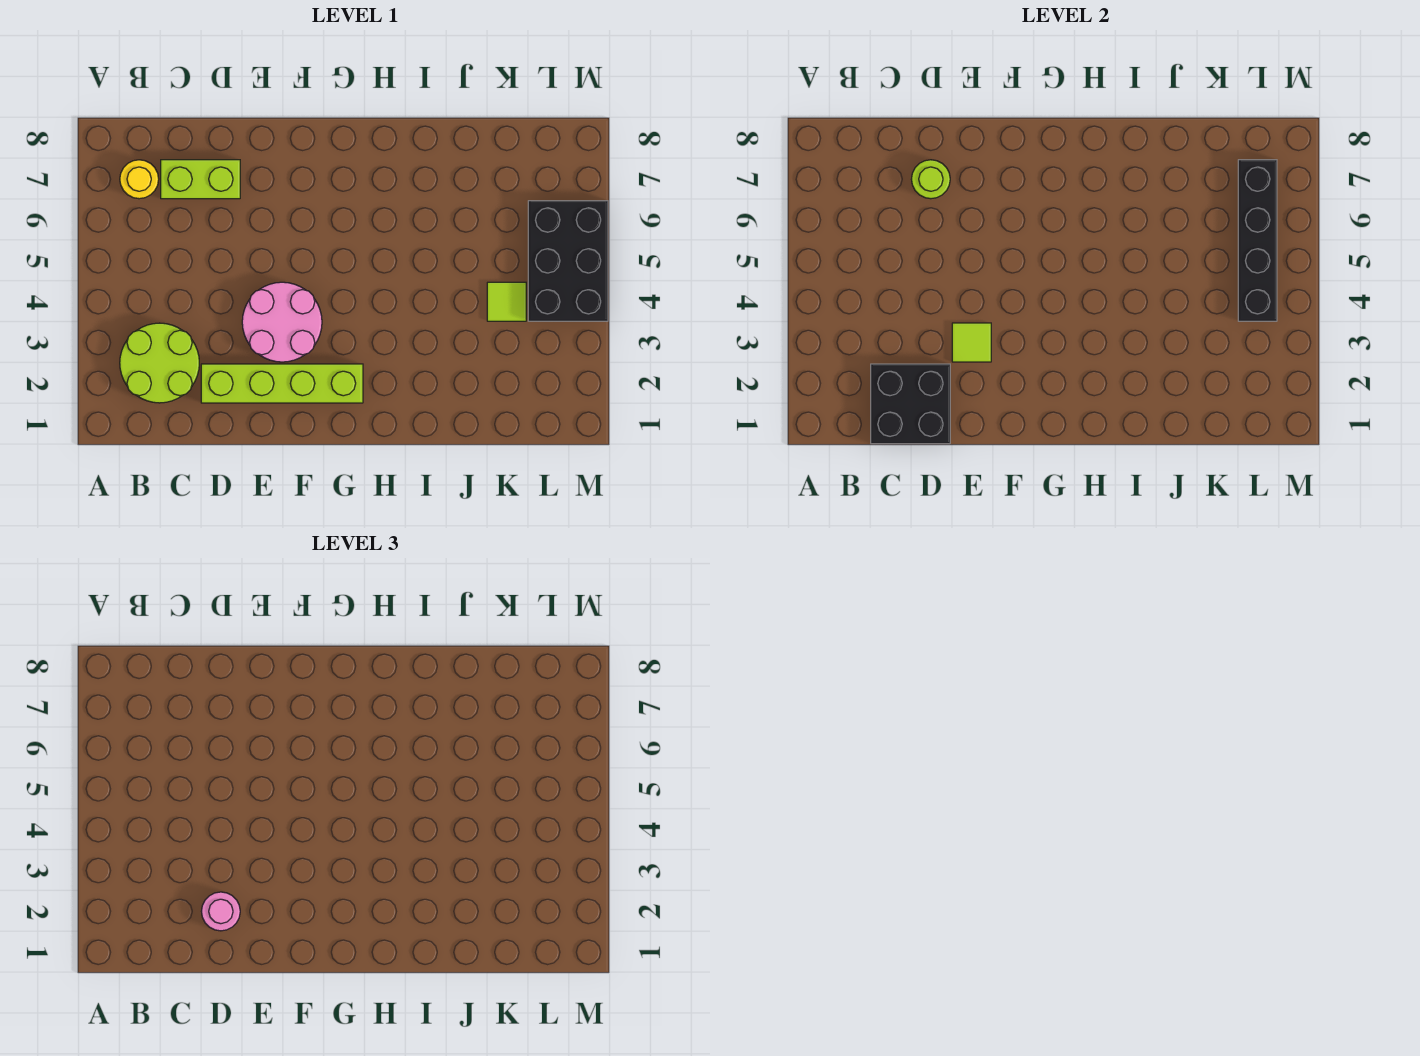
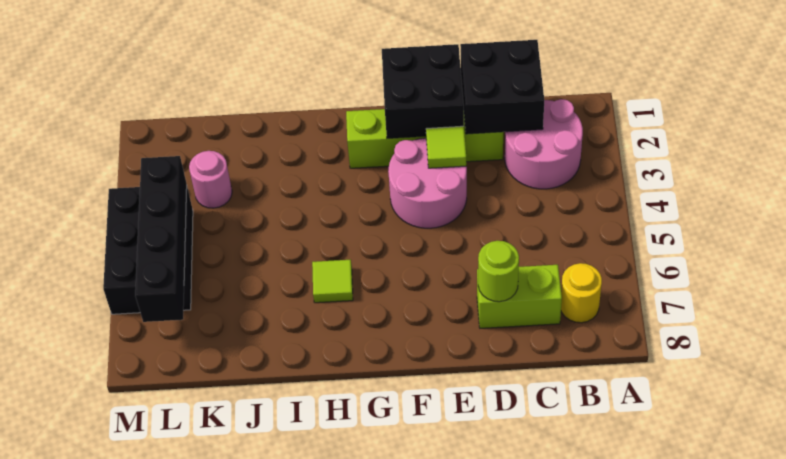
lime round brick B2:C3 level 1 -> pink round brick B2:C3 level 1
pink round brick D2 level 3 -> pink round brick K3 level 1
none -> black brick E1:F2 level 2
lime tile K4 level 1 -> lime tile H6 level 1

